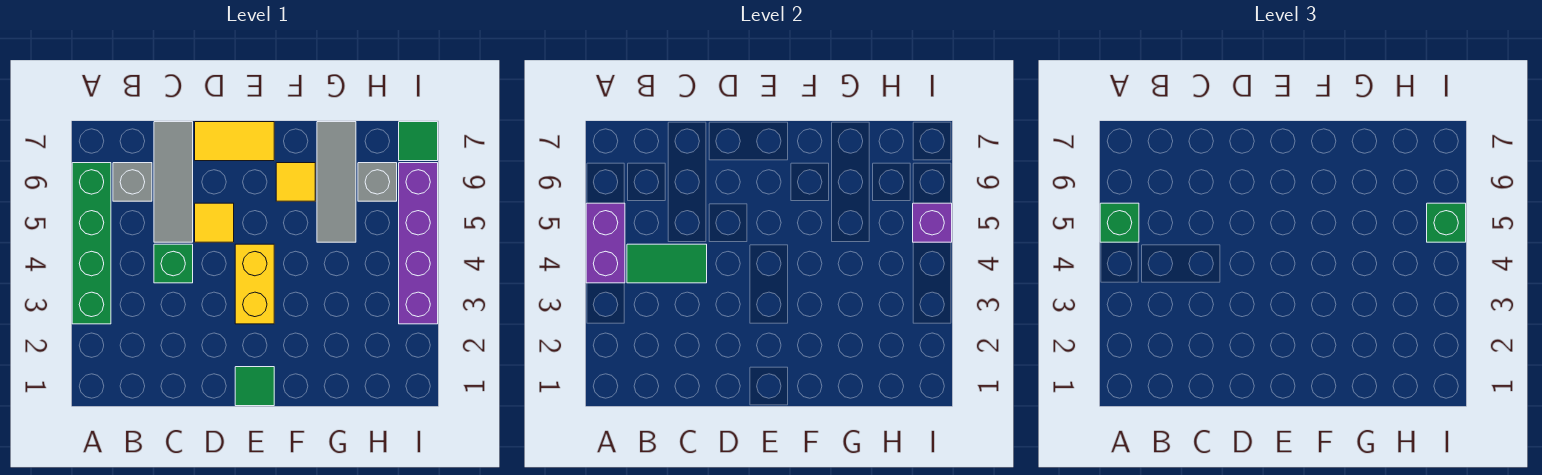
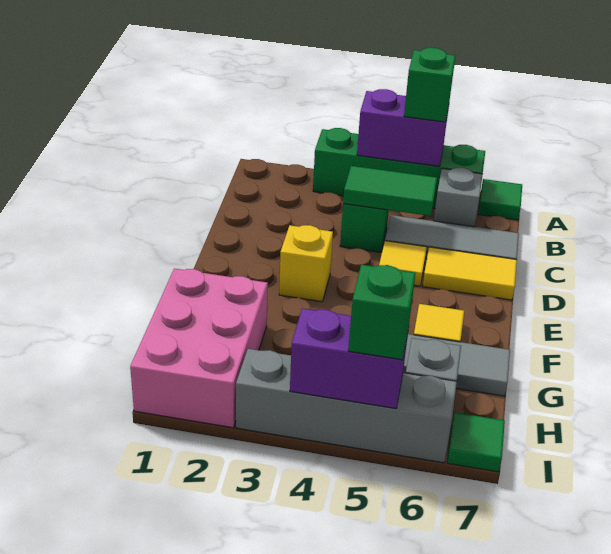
green tile B4:C4 level 2 -> green tile C4:C5 level 2
yellow tile D7:E7 level 1 -> yellow tile D6:D7 level 1
green tile E1 level 1 -> green tile A7 level 1
yellow brick E3:E4 level 1 -> yellow brick E3 level 1
none -> pink brick G1:I2 level 1
purple brick I3:I6 level 1 -> grey brick I3:I6 level 1
purple brick I5 level 2 -> purple brick I4:I5 level 2

